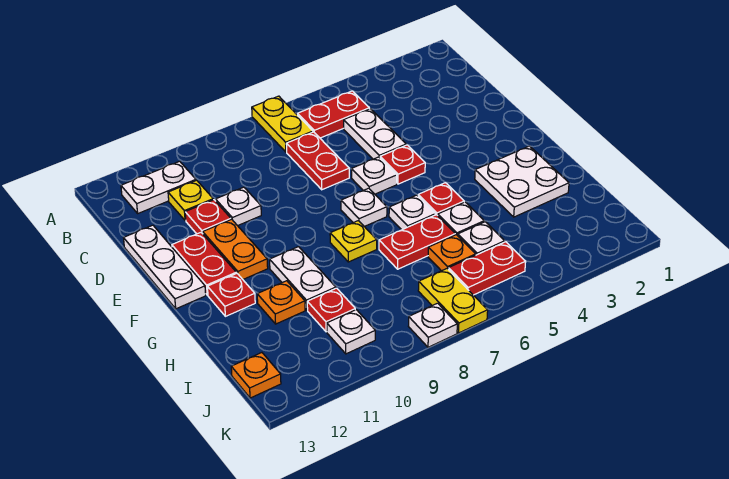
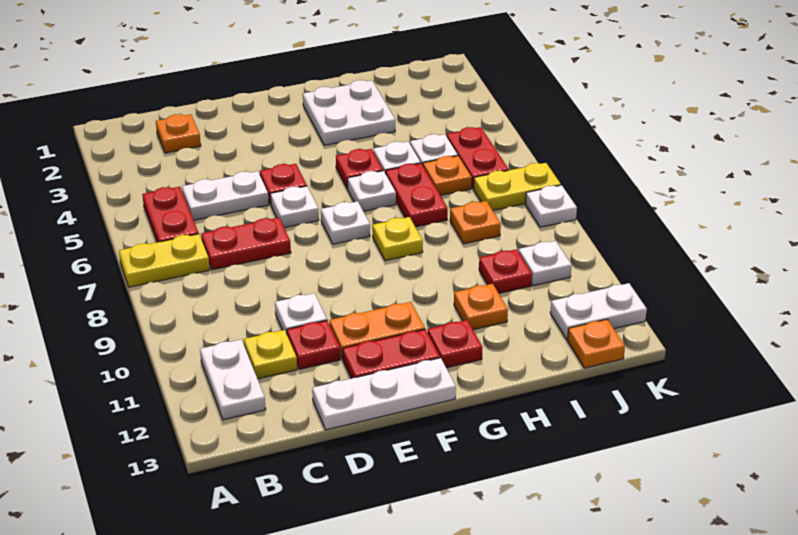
none -> orange plate C2 level 1
white plate G10:H10 level 1 -> white plate J12:K12 level 1
none -> orange plate I8 level 1

